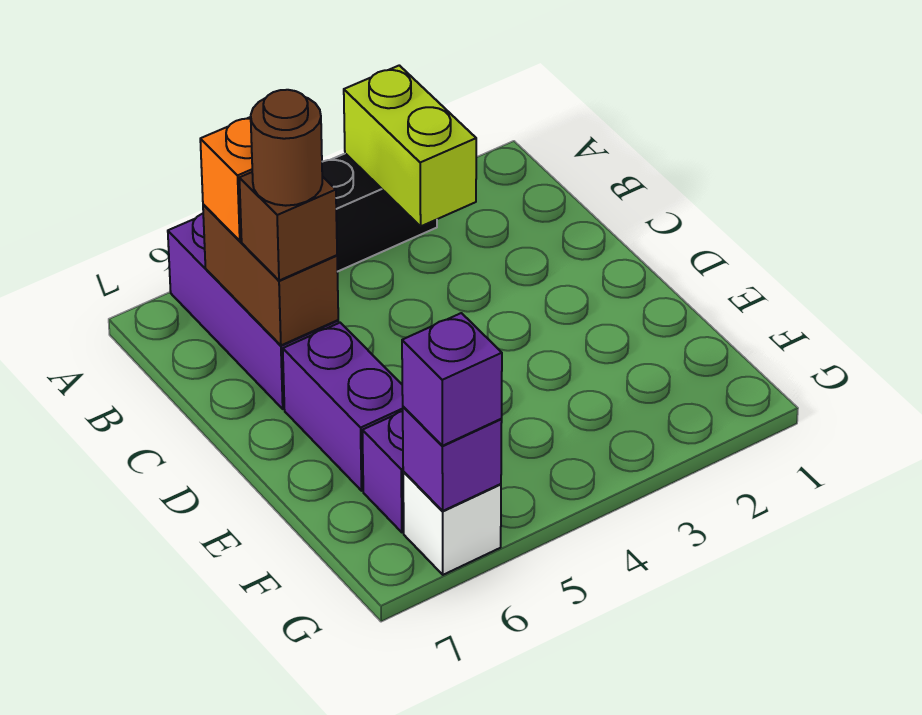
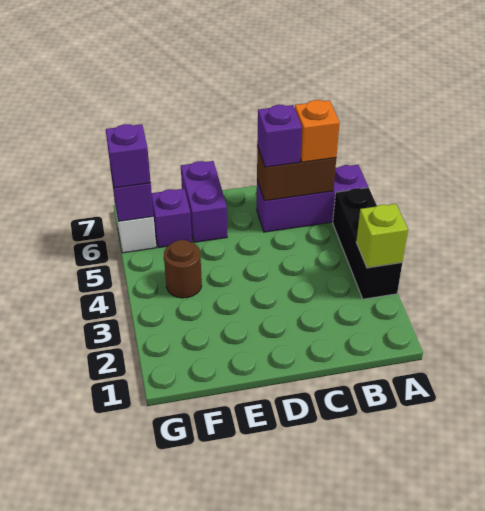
lime brick A3:B3 level 2 -> lime brick A3 level 2
brown brick C6 level 3 -> purple brick C6 level 3
brown round brick C6 level 4 -> brown round brick F4 level 1
purple brick D6:E6 level 1 -> purple brick E6:E7 level 1

